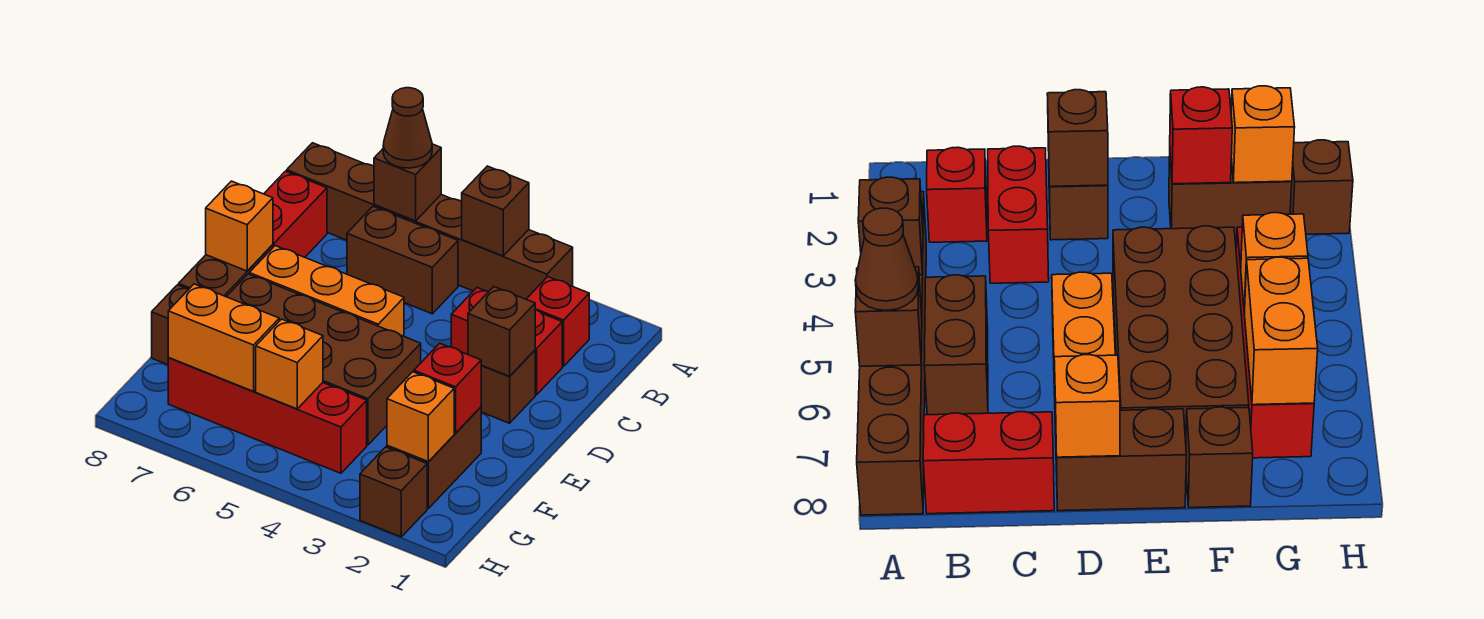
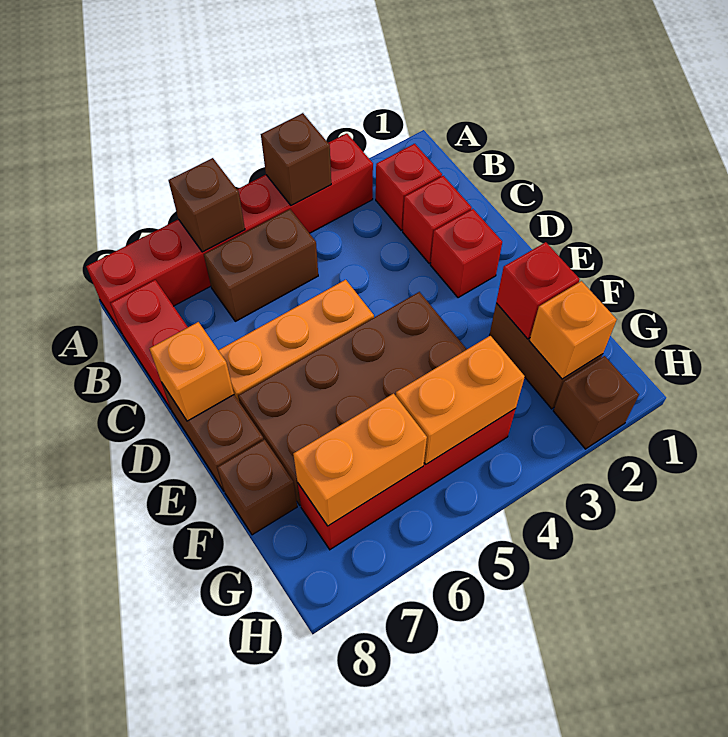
brown brick A3:A8 level 1 -> red brick A3:A8 level 1
brown cone A6 level 3 -> none
red brick C2:C3 level 1 -> red brick C2 level 1
brown brick D2 level 1 -> red brick D2 level 1
brown brick D2 level 2 -> none
orange brick G5 level 2 -> orange brick G4:G5 level 2

